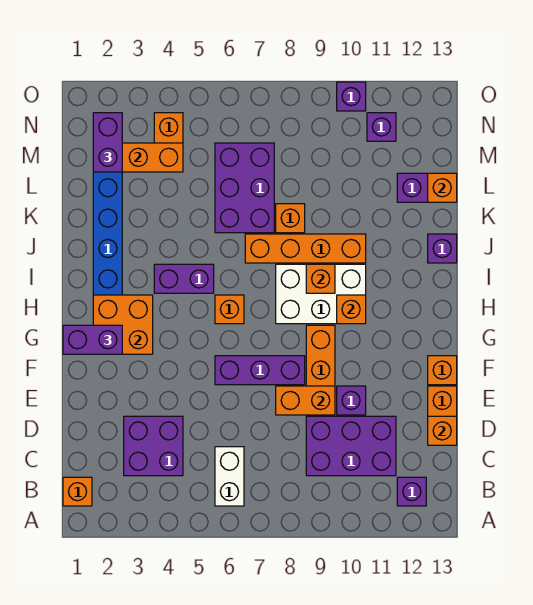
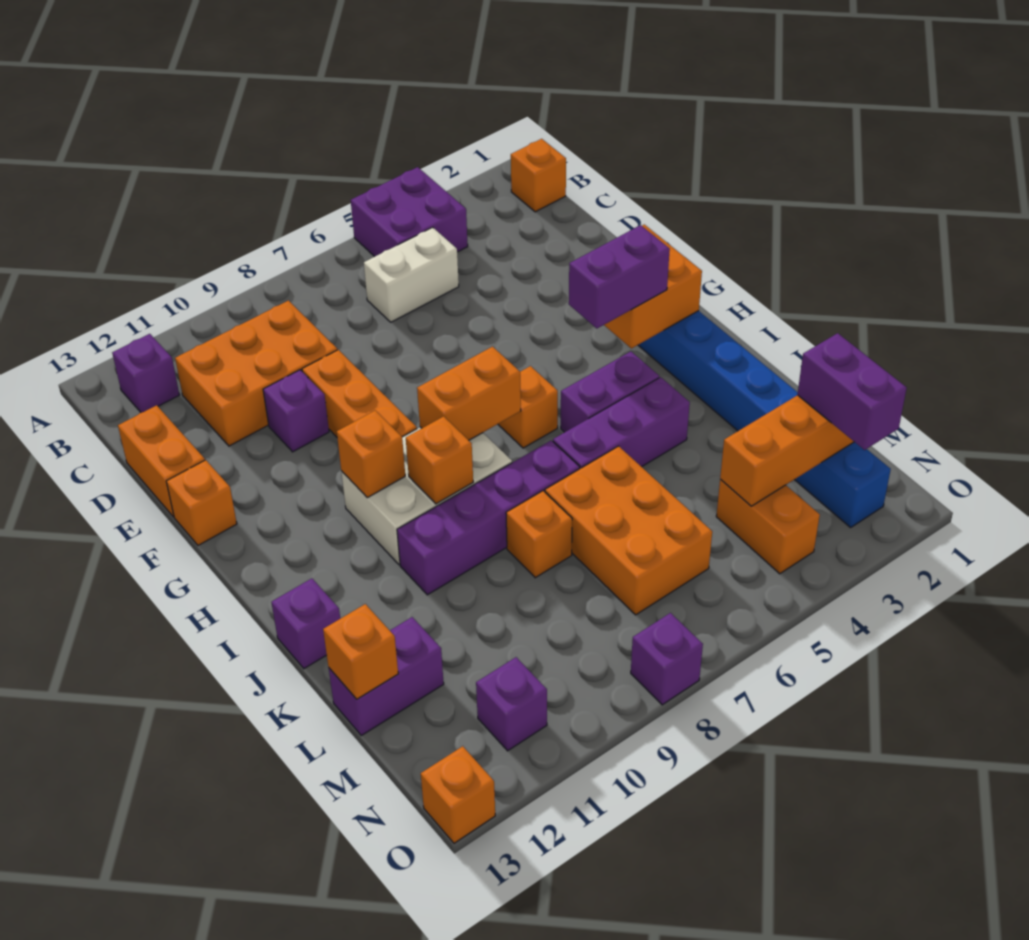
white brick B6:C6 level 1 -> white brick C5:C6 level 1
purple brick C3:D4 level 1 -> purple brick A4:B5 level 1
purple brick C9:D11 level 1 -> orange brick C9:D11 level 1
orange brick D13 level 2 -> orange brick O13 level 1
orange brick E8:E9 level 2 -> orange brick H7:H8 level 2
purple brick F6:F8 level 1 -> purple brick J4:J6 level 1
purple brick G1:G2 level 3 -> purple brick H3:H4 level 3
orange brick J7:J10 level 1 -> purple brick J7:J10 level 1
purple brick K6:M7 level 1 -> orange brick K6:M7 level 1
purple brick O10 level 1 -> purple brick O8 level 1

